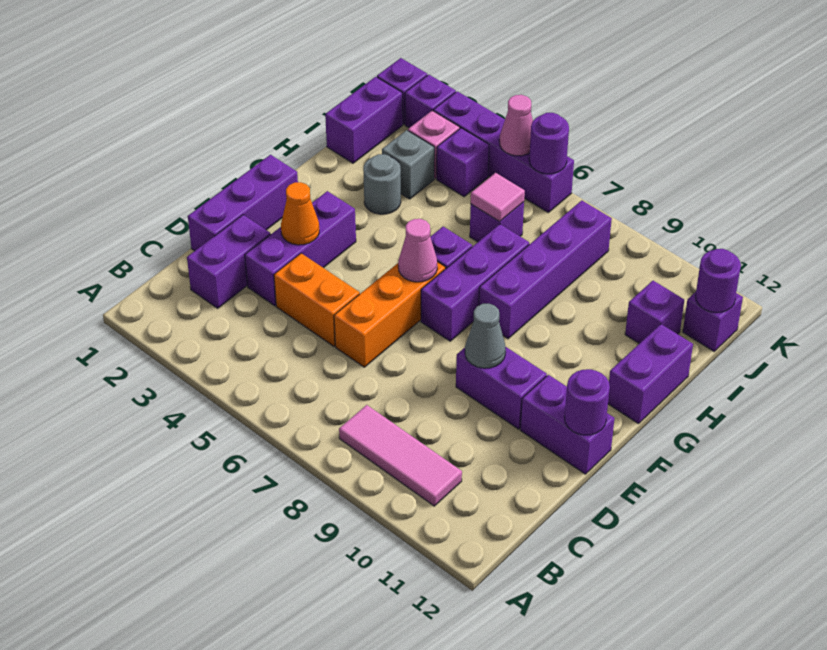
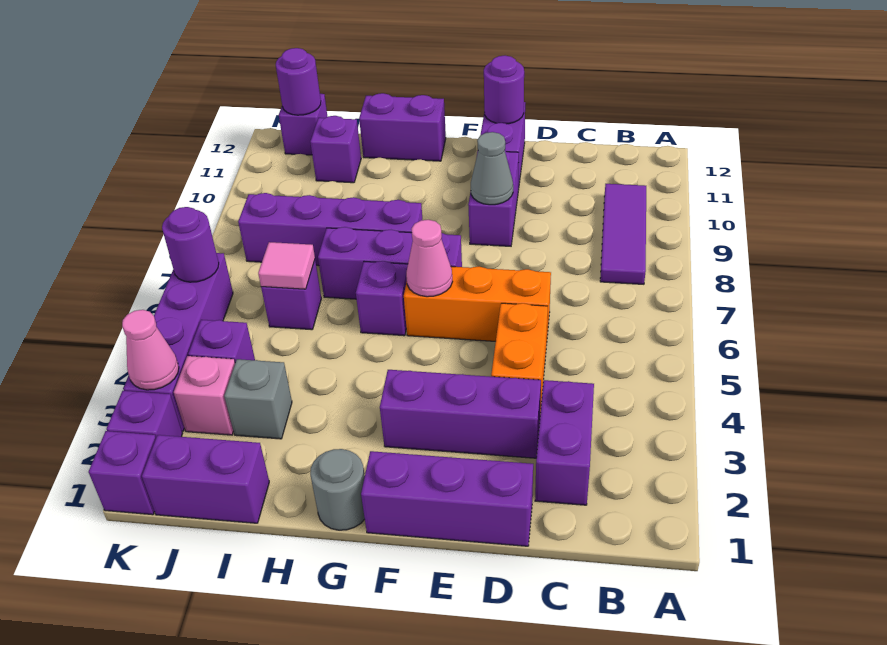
pink tile B8:B10 level 1 -> purple tile B8:B10 level 1
purple brick C2:D2 level 1 -> purple brick C2:C3 level 1
orange cone E3 level 2 -> none
grey round brick H3 level 1 -> grey round brick G1 level 1
pink cone K5 level 2 -> pink cone K3 level 2

